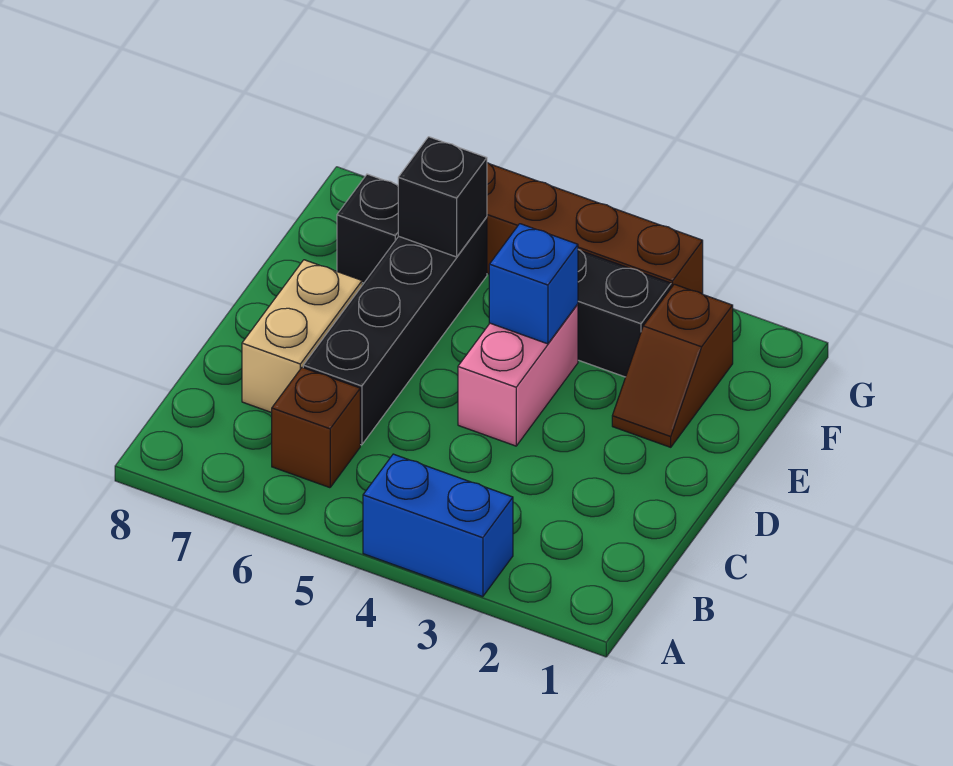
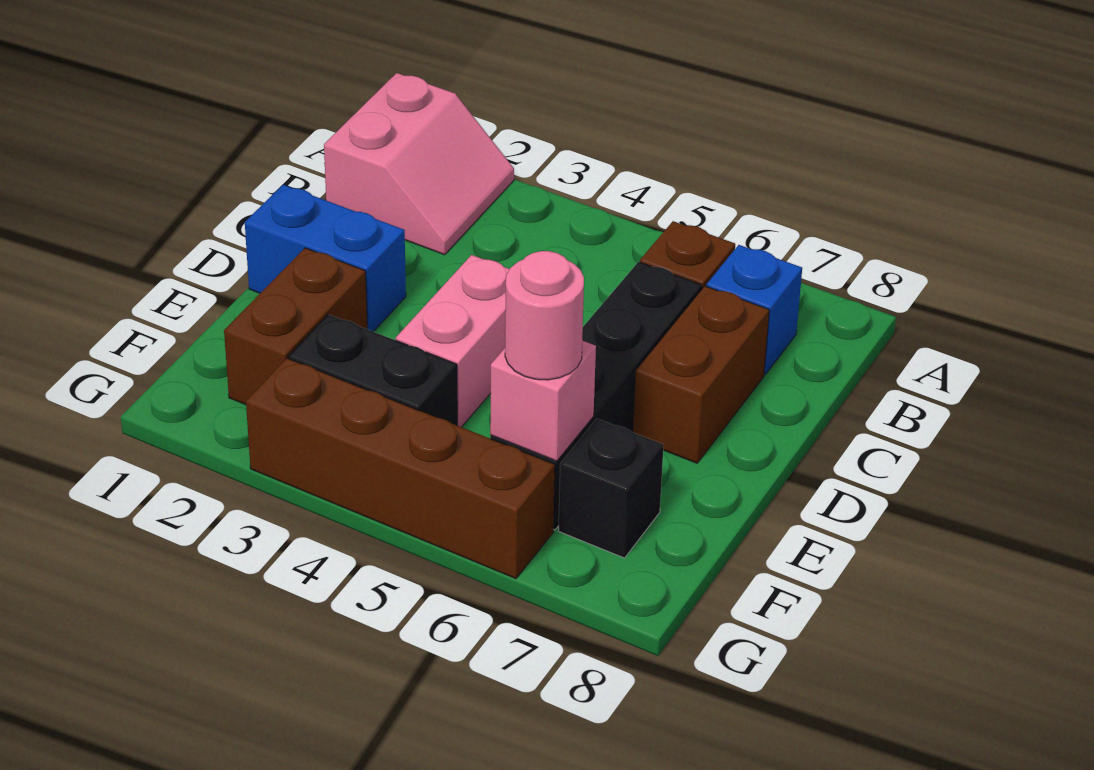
none -> pink slope A1:B2 level 1 top 1
blue brick A3:A4 level 1 -> blue brick D1:D2 level 1
tan brick C7:D7 level 1 -> brown brick C7:D7 level 1
brown slope E2:F2 level 1 top F -> brown brick E2:F2 level 1
blue brick E4 level 2 -> blue brick B7 level 1
black brick F6 level 2 -> pink brick F6 level 2
none -> pink round brick F6 level 3

